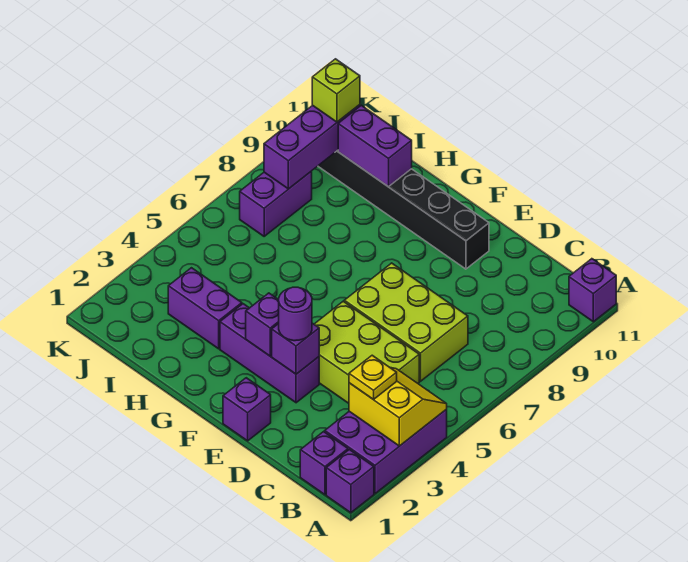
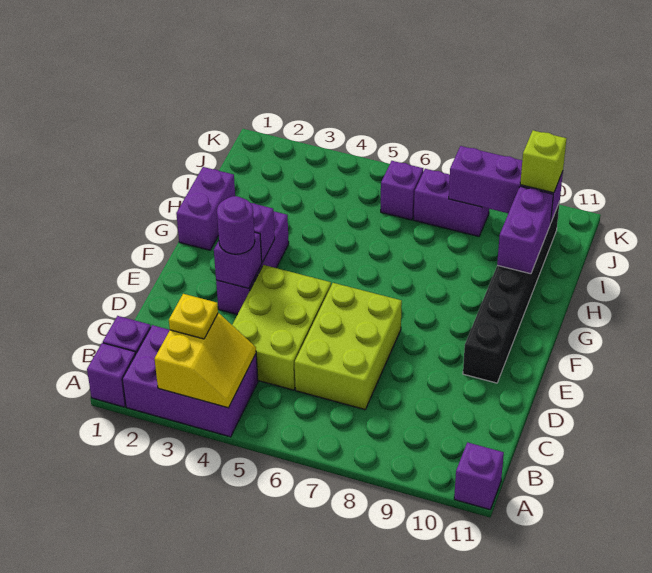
purple brick E1 level 1 -> purple brick J6 level 1
purple brick H3:I3 level 1 -> purple brick G1:H1 level 1

